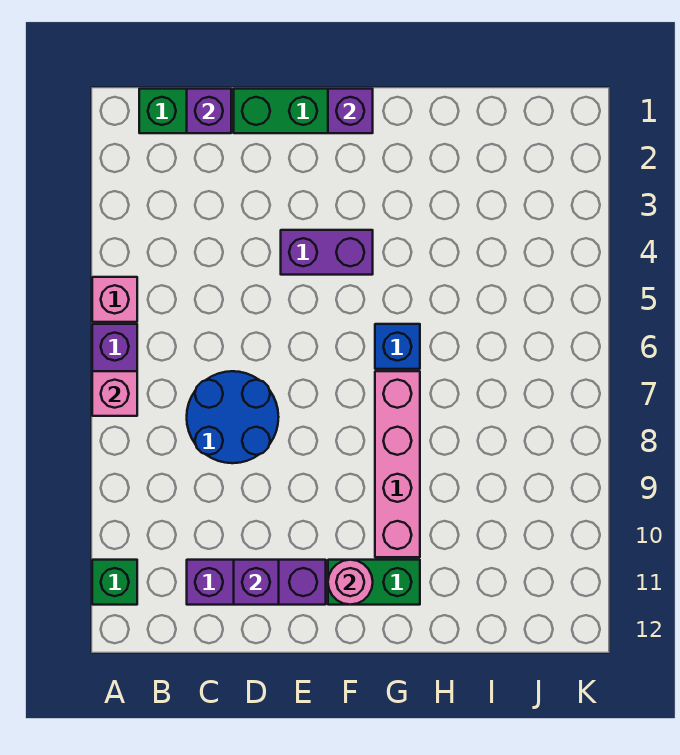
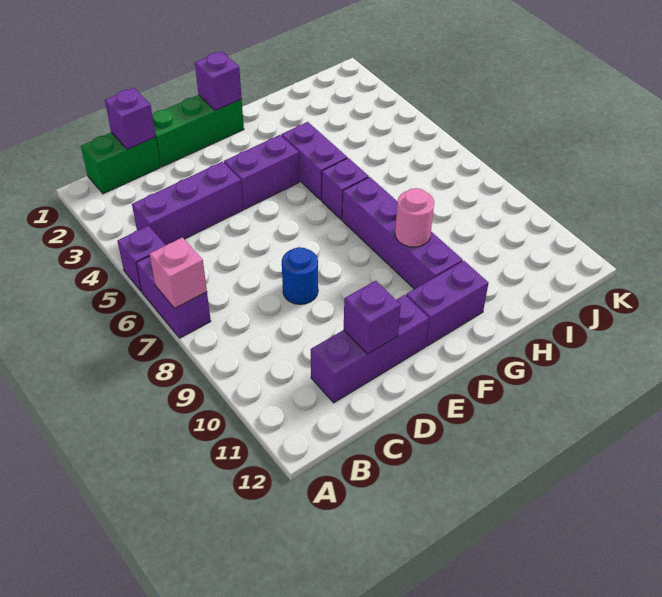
pink brick A5 level 1 -> purple brick A5 level 1
green brick A11 level 1 -> none
none -> purple brick B4:D4 level 1
blue round brick C7:D8 level 1 -> blue round brick D8 level 1
green brick F11:G11 level 1 -> purple brick F11:G11 level 1
pink round brick F11 level 2 -> pink round brick G9 level 2
none -> purple brick G4:G5 level 1
blue brick G6 level 1 -> purple brick G6 level 1
pink brick G7:G10 level 1 -> purple brick G7:G10 level 1

